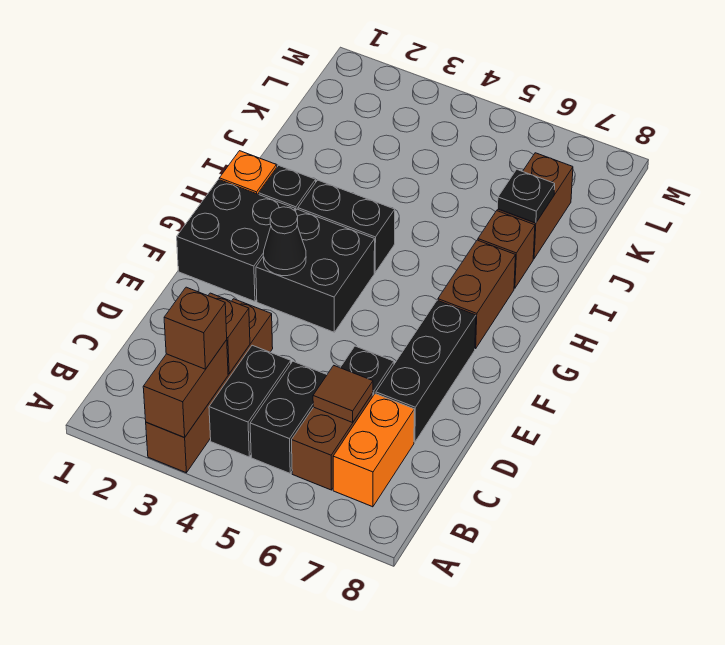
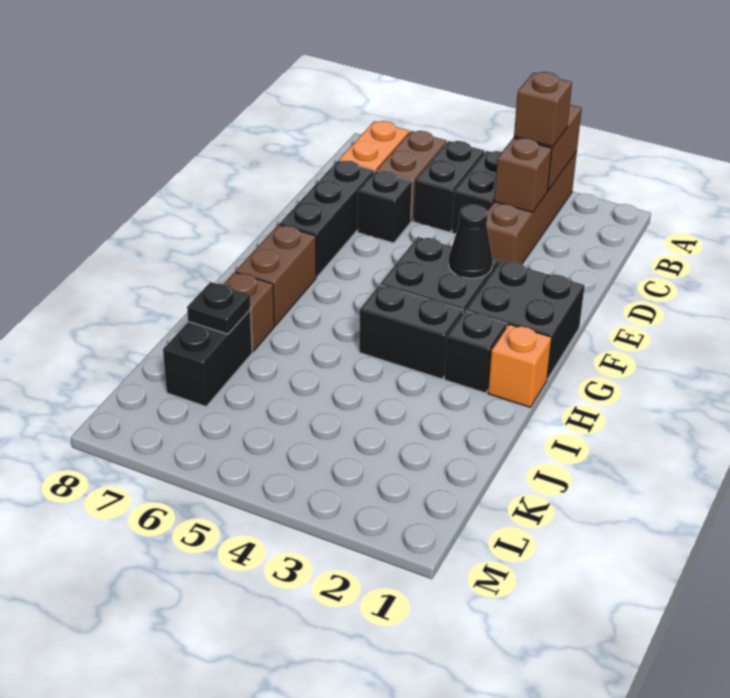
brown tile C6 level 2 -> none
brown brick J7:K7 level 1 -> black brick J7:K7 level 1

